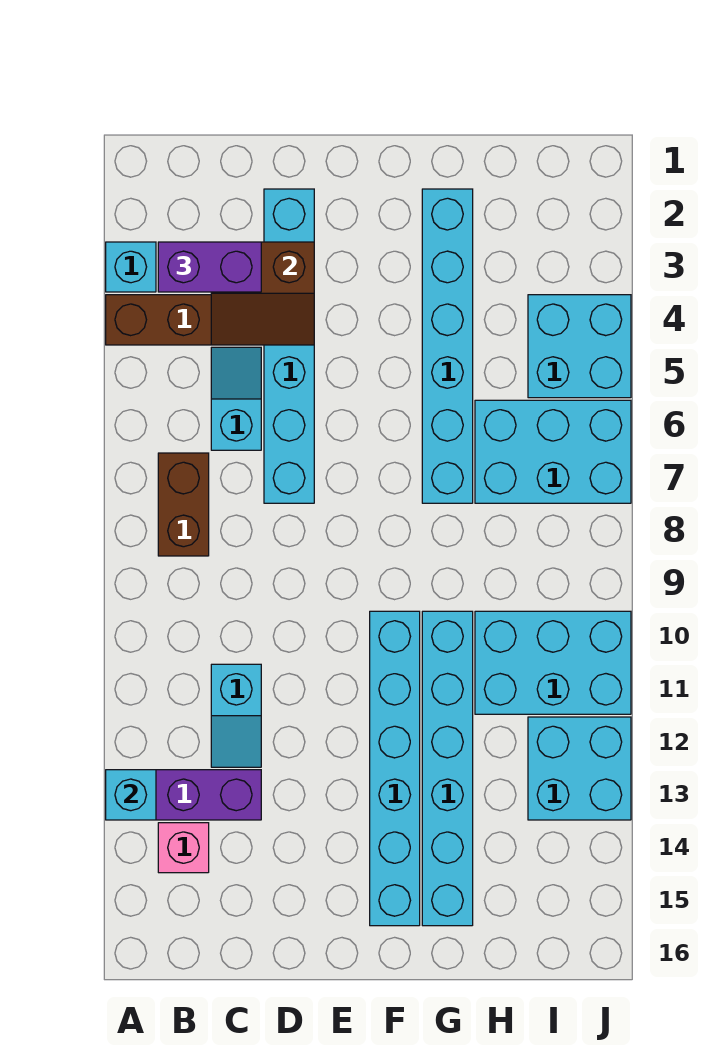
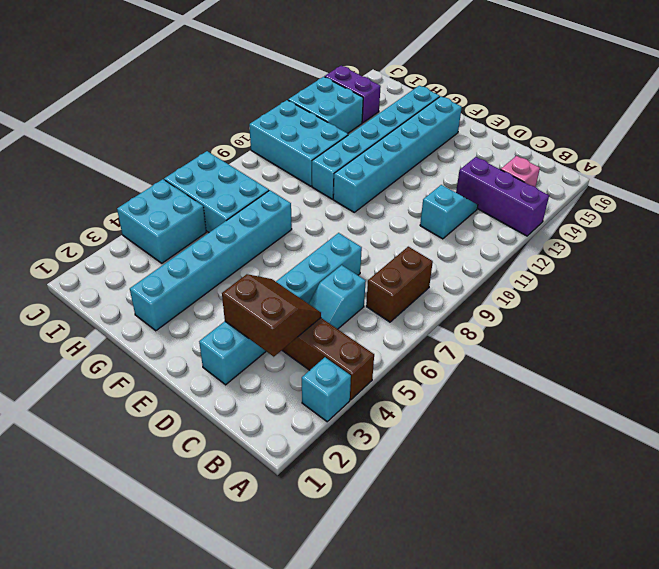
cyan brick A13 level 2 -> none
purple brick B3:C3 level 3 -> purple brick I14:J14 level 1

